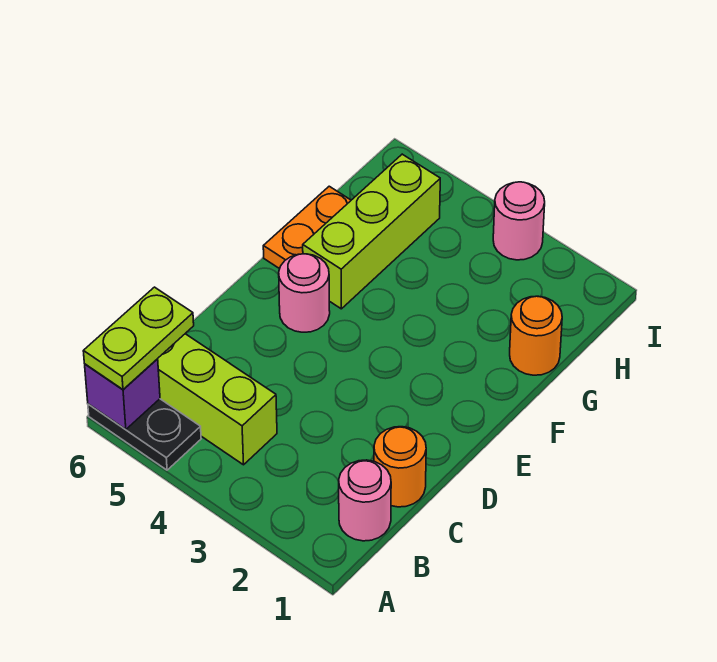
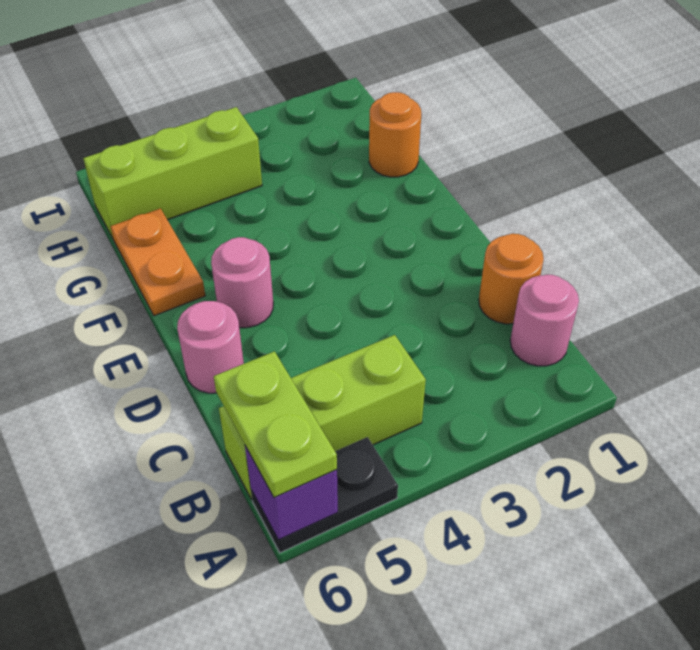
lime brick F5:H5 level 1 -> lime brick H4:H6 level 1
pink round brick I3 level 1 -> pink round brick D6 level 1

